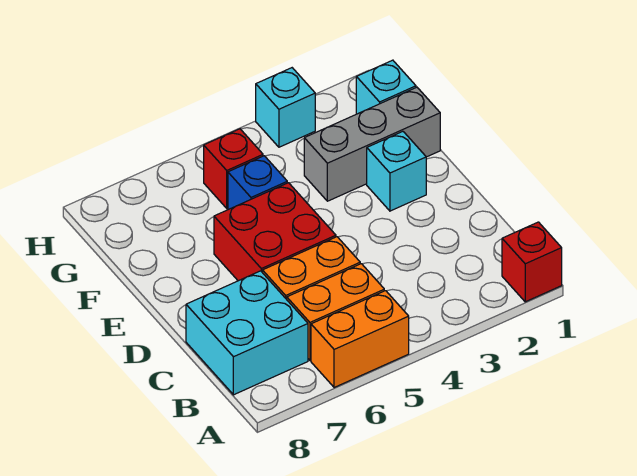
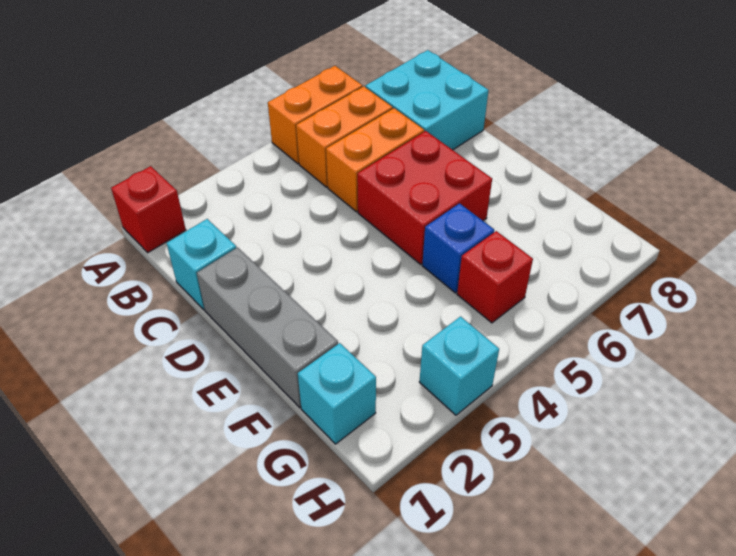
cyan brick E2 level 1 -> cyan brick C1 level 1
grey brick F1:F3 level 1 -> grey brick D1:F1 level 1

